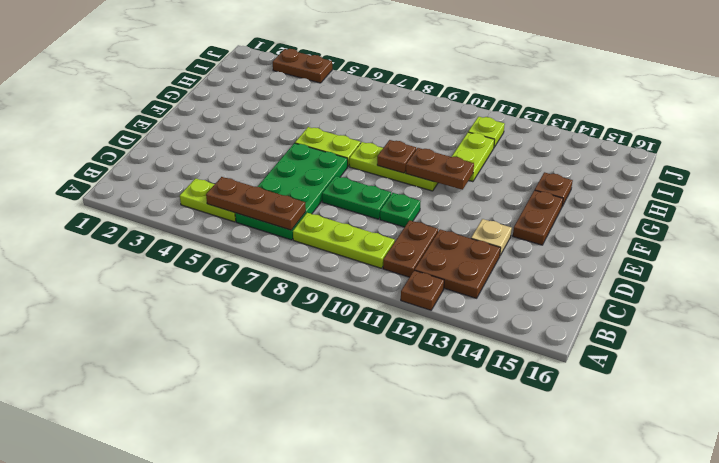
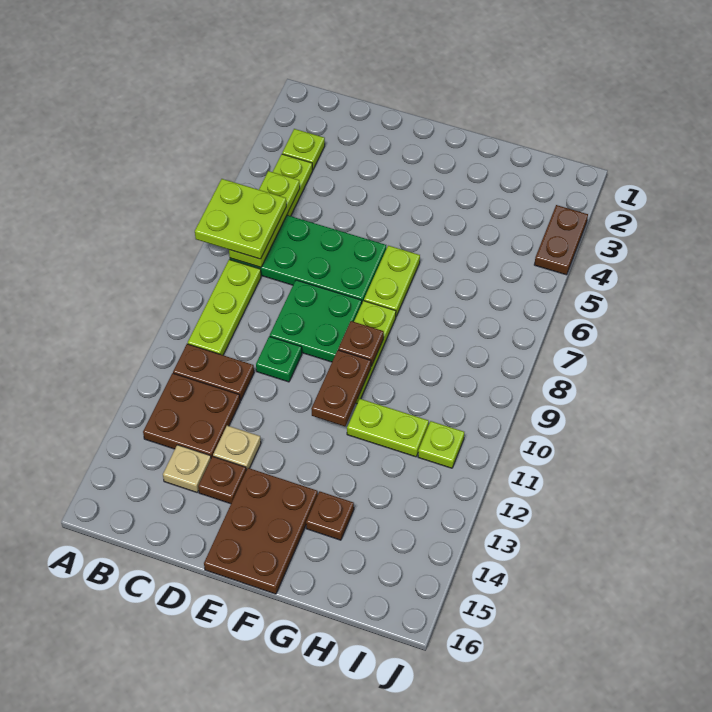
none -> lime plate A6:B7 level 3
brown plate A12 level 1 -> brown plate D14 level 1
none -> lime plate B3 level 1
brown plate B5:B7 level 2 -> lime plate B5:B7 level 2
none -> tan plate C14 level 1
green plate D8:D9 level 1 -> green plate D8:E9 level 1
brown plate E14:F14 level 1 -> brown plate E14:F16 level 1

